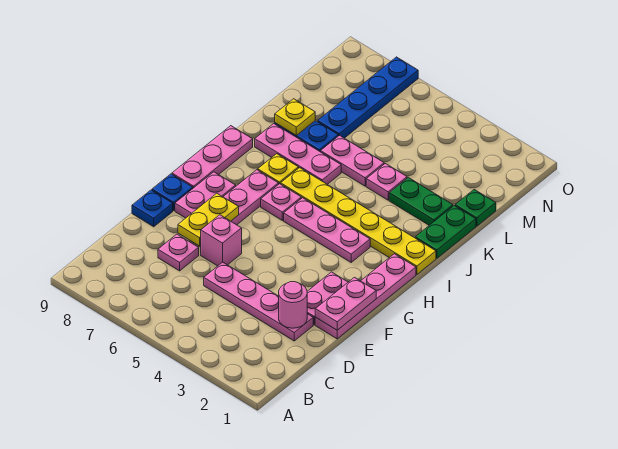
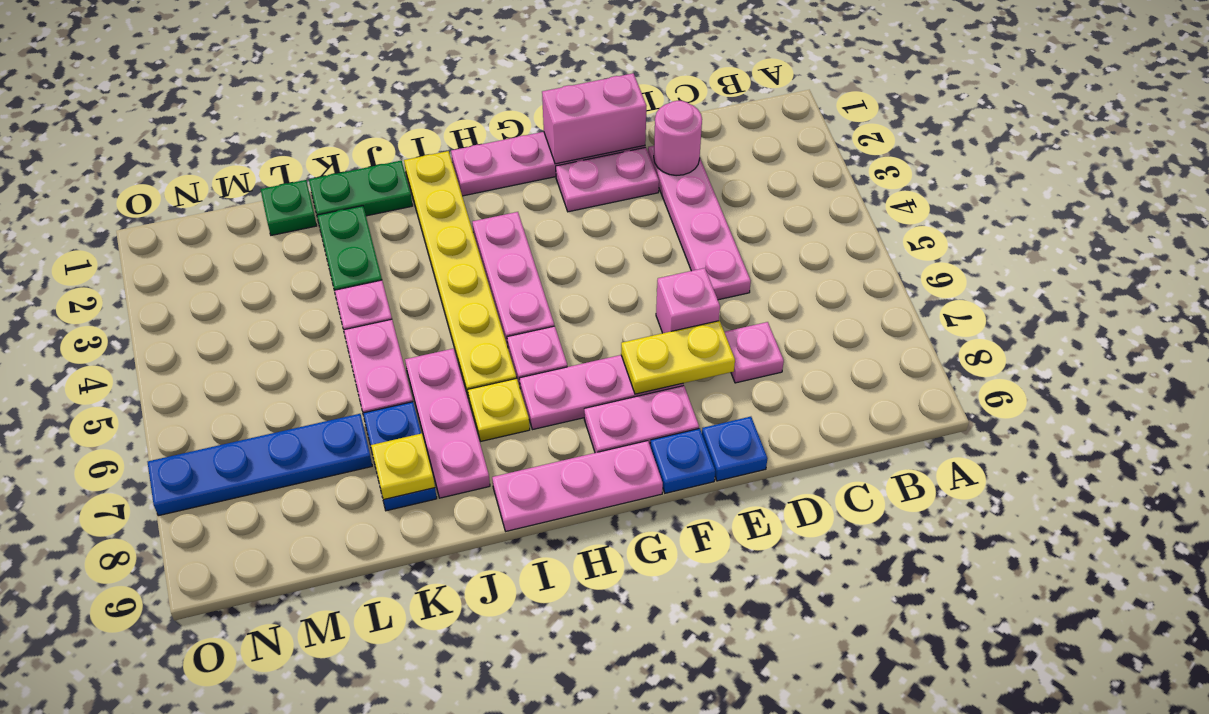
pink plate E1:F1 level 2 -> pink brick E1:F1 level 2

